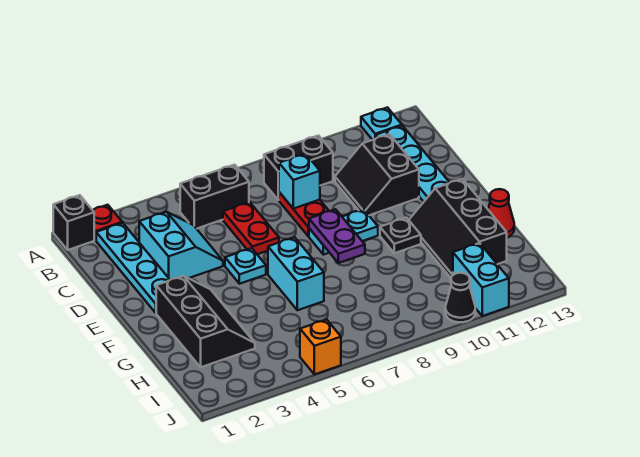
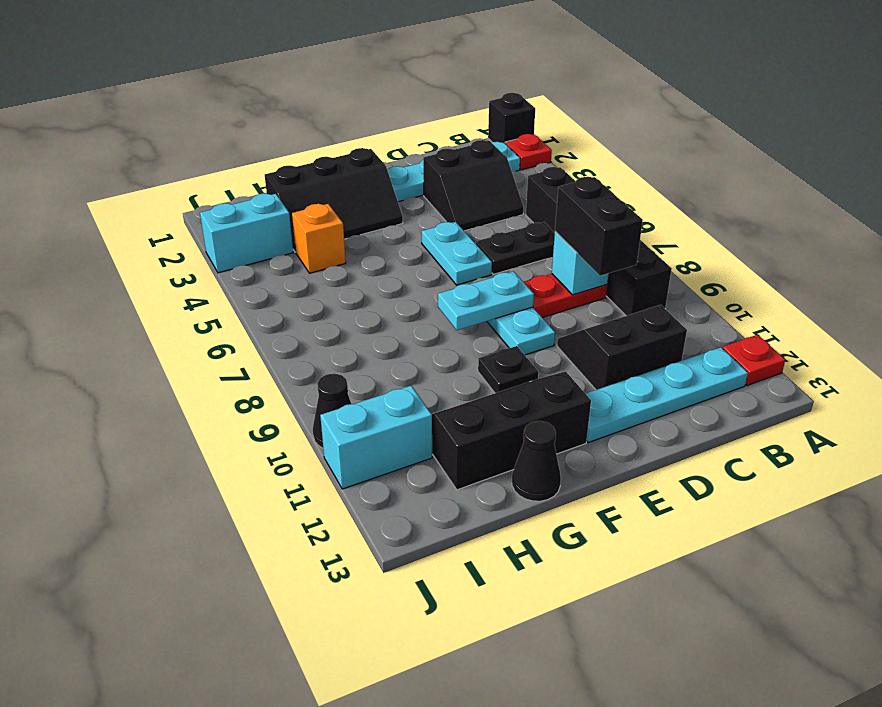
cyan plate A12 level 1 -> red plate A12 level 1
cyan slope C3:D4 level 1 top 3 -> black slope C3:D4 level 1 top 3
red plate C6:D6 level 1 -> black plate C6:D6 level 1
none -> black brick C8:C9 level 3
cyan plate E5 level 1 -> cyan plate E5:E6 level 1
purple plate E8:F8 level 2 -> cyan plate E8:F8 level 2
cyan brick F6:G6 level 1 -> cyan brick I3:J3 level 1
red cone G13 level 1 -> black cone G13 level 1
orange brick J5 level 1 -> orange brick H4 level 1

